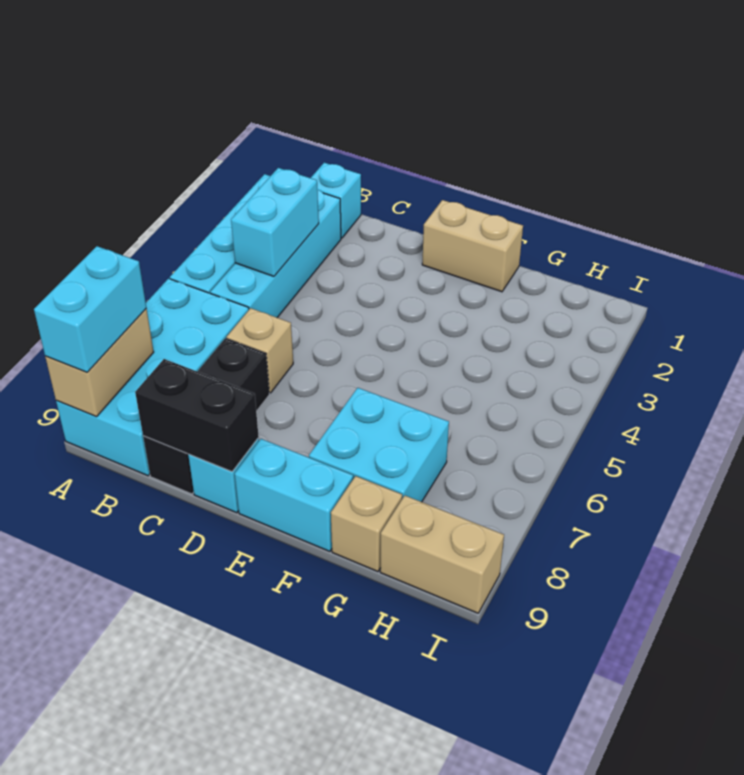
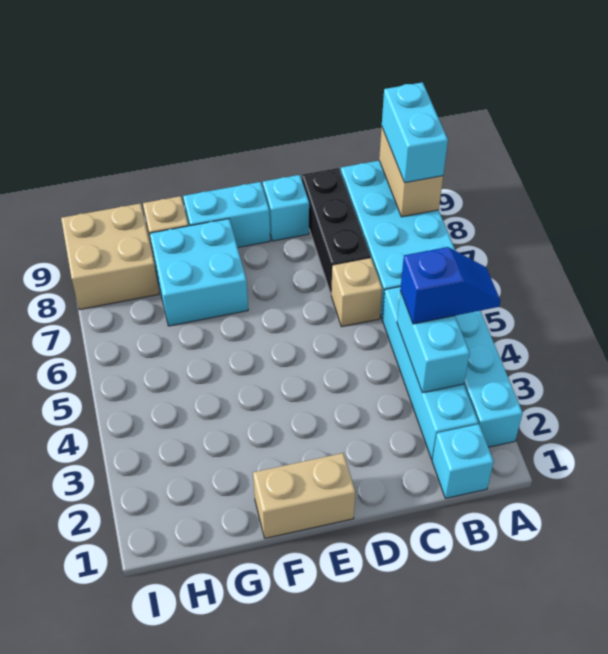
none -> blue slope A4:B4 level 3 top B
black brick C9:D9 level 2 -> none
tan brick H9:I9 level 1 -> tan brick H8:I9 level 1

